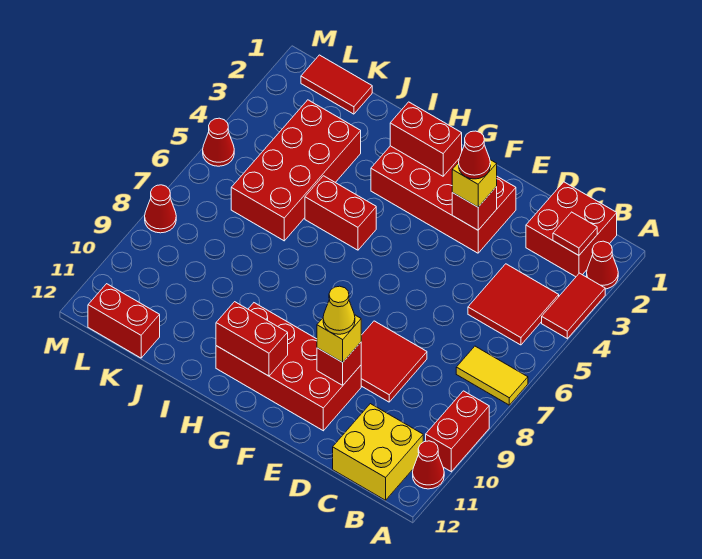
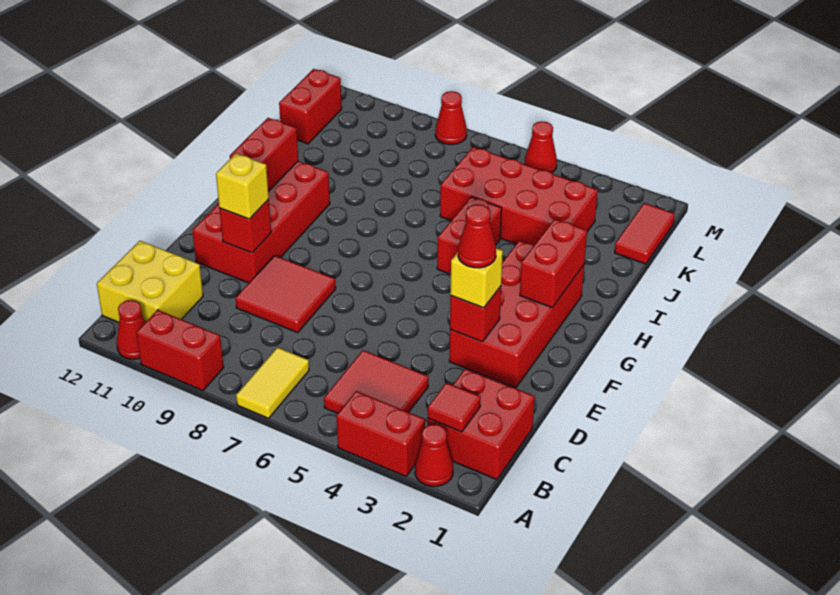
red tile A3:A4 level 1 -> red brick A3:A4 level 1
yellow cone E10 level 4 -> none

